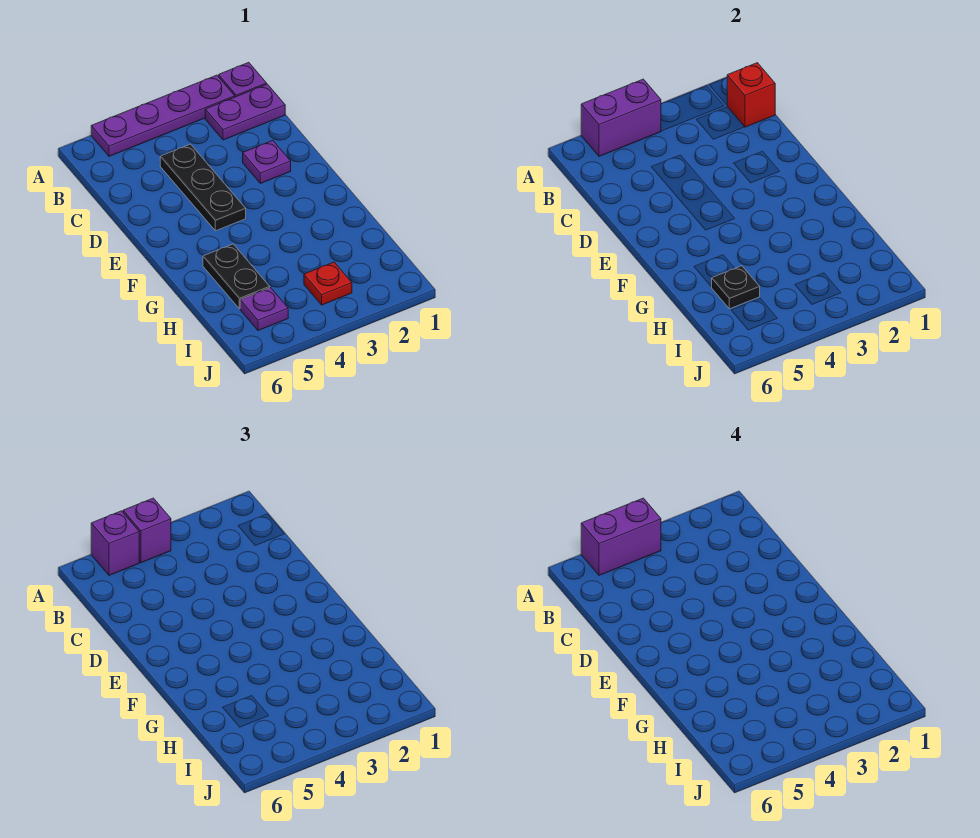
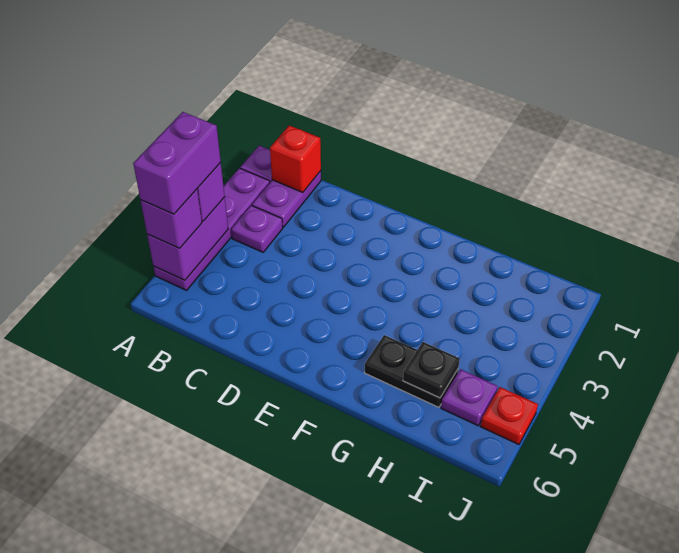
black plate C4:E4 level 1 -> none
purple plate D2 level 1 -> purple plate B3 level 1
red plate I3 level 1 -> red plate J5 level 1

